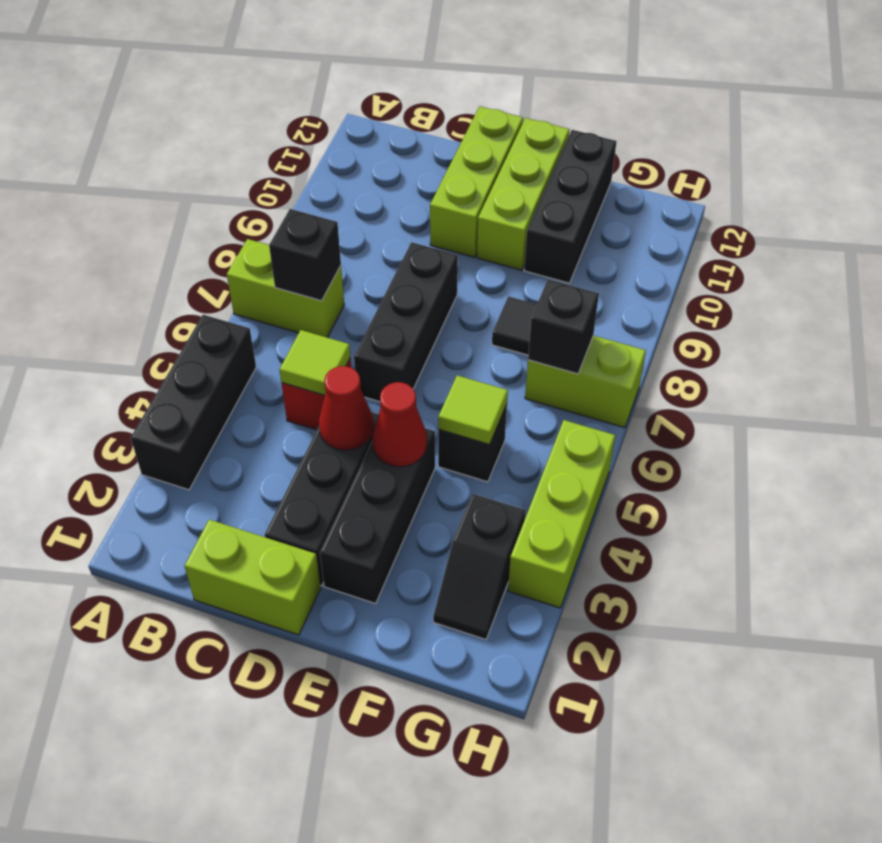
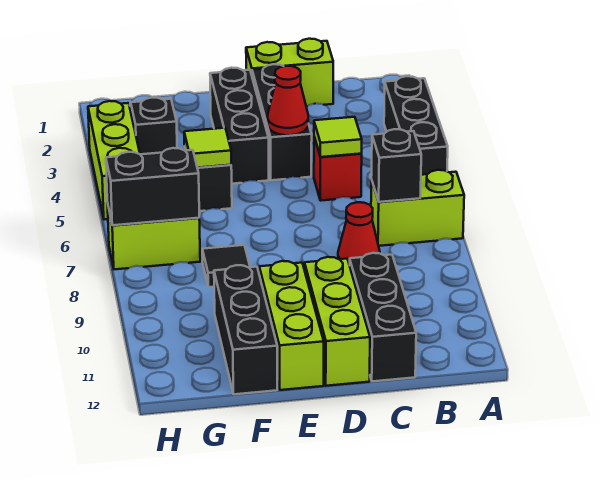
black brick D6:D8 level 1 -> black brick C10:C12 level 1
red cone E4 level 2 -> red cone C8 level 1
black brick G7 level 2 -> black brick G7:H7 level 2

